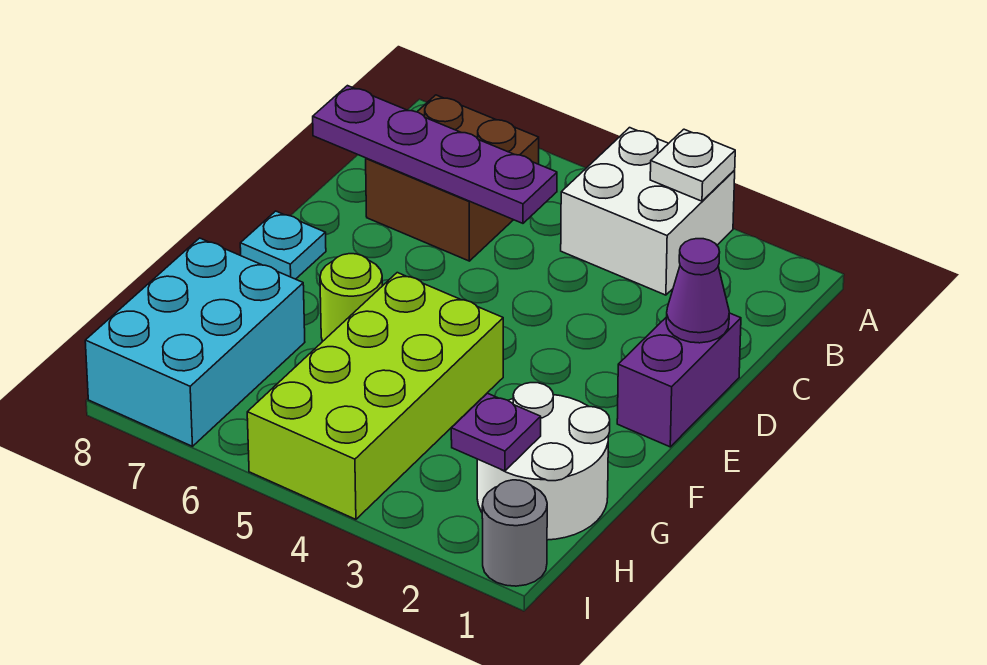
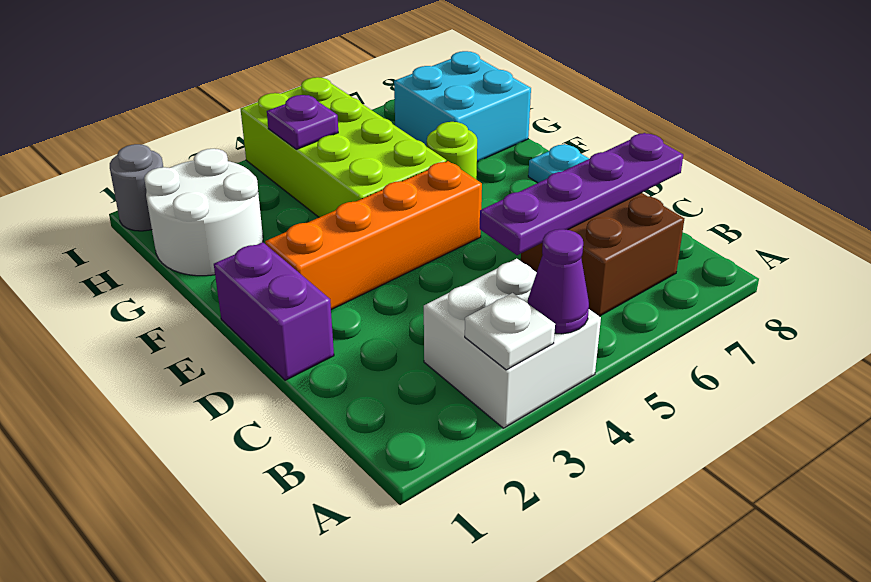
purple cone D1 level 2 -> purple cone A4 level 2
none -> orange brick E2:E5 level 1
cyan brick G7:I8 level 1 -> cyan brick G7:H8 level 1
purple plate H2 level 2 -> purple plate H4 level 2

